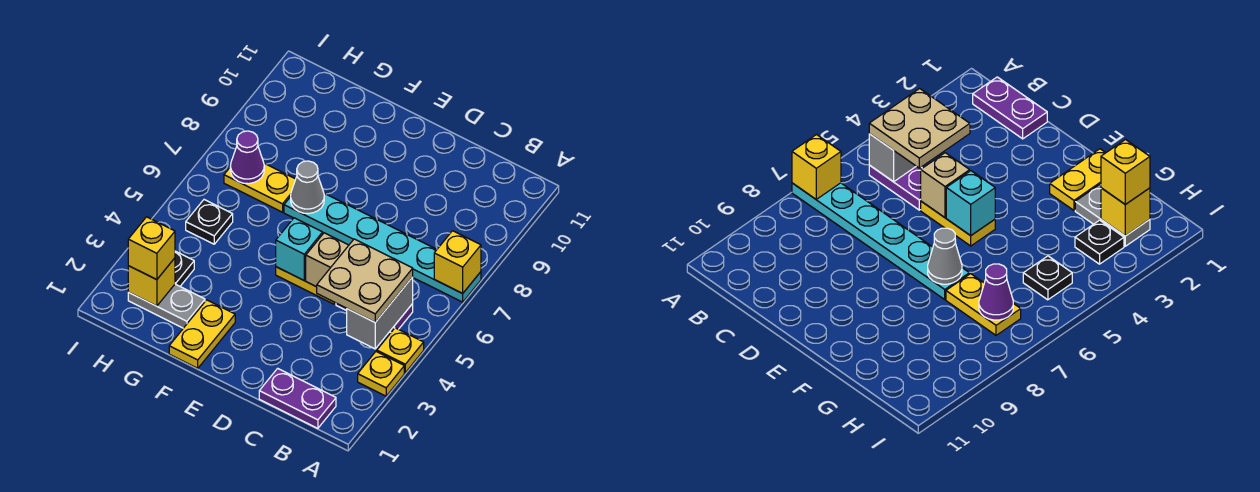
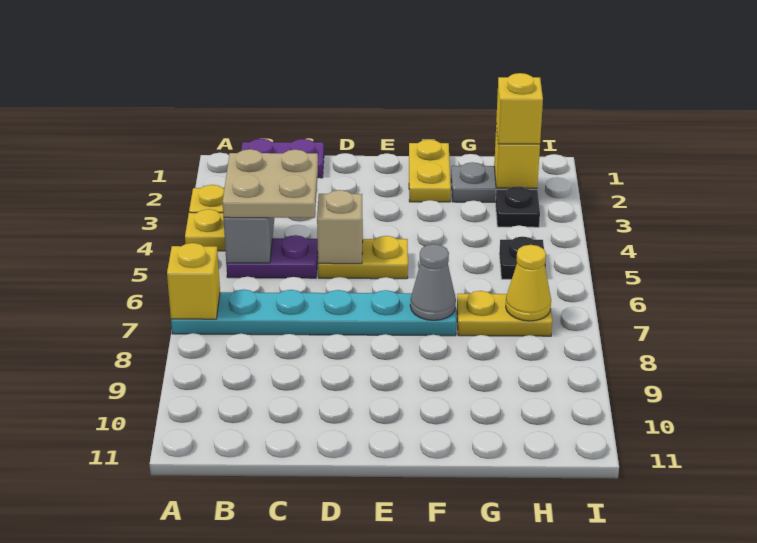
cyan brick E5 level 2 -> none
purple cone H7 level 2 -> yellow cone H7 level 2

